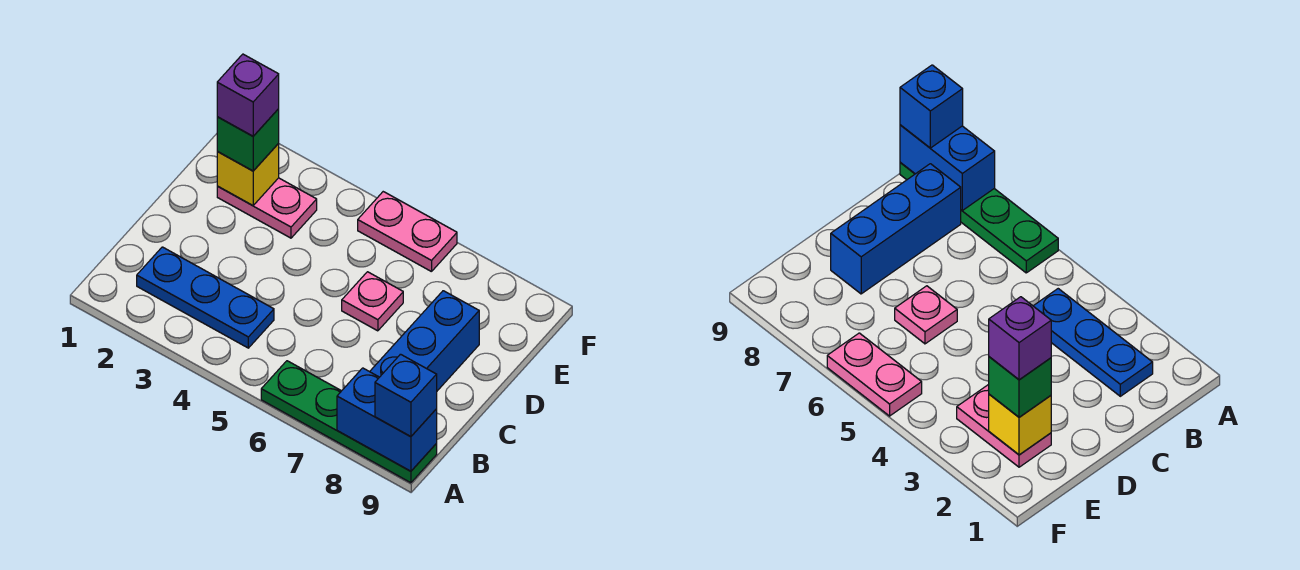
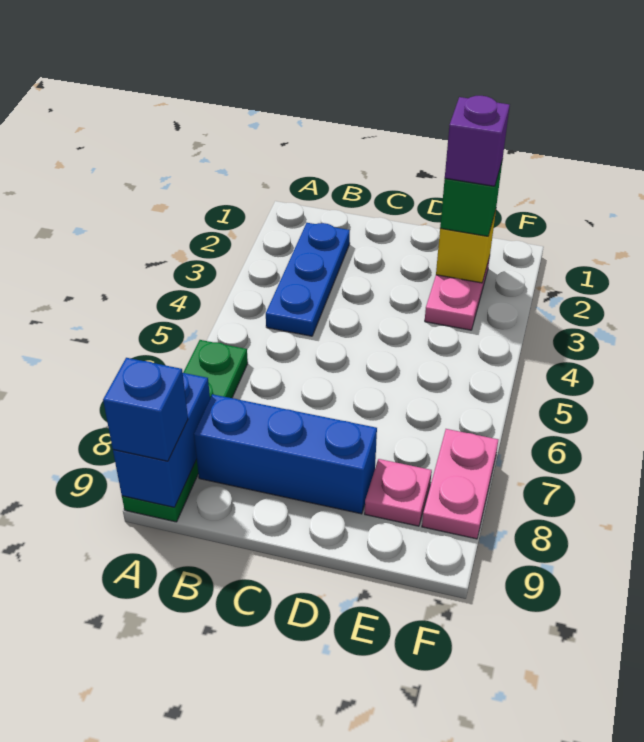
pink plate D6 level 1 -> pink plate E8 level 1
pink plate F5:F6 level 1 -> pink plate F7:F8 level 1

